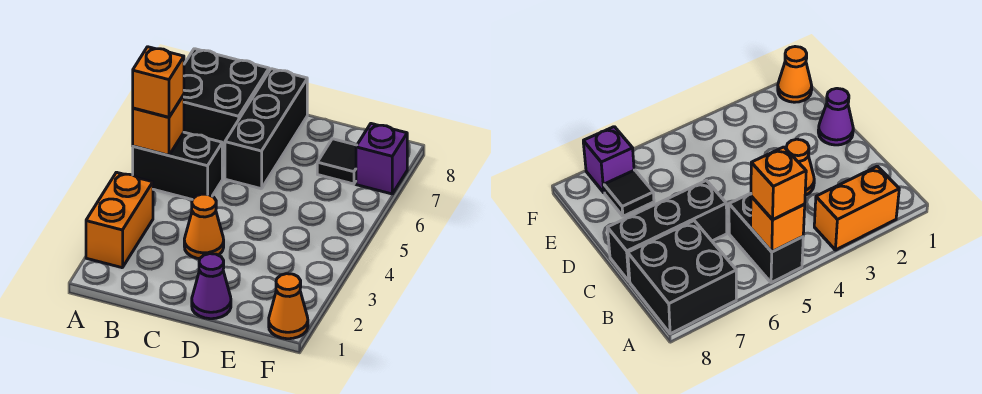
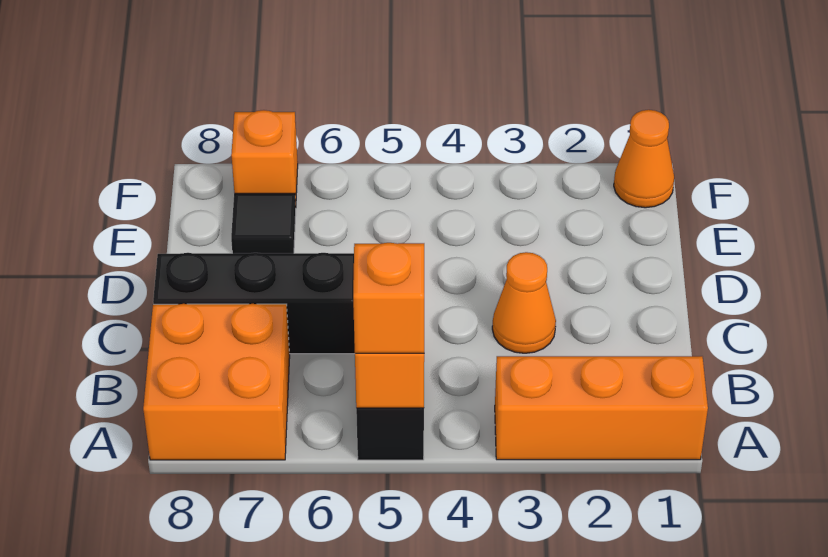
orange brick A2:A3 level 1 -> orange brick A1:A3 level 1
black brick A7:B8 level 1 -> orange brick A7:B8 level 1
purple cone D1 level 1 -> none
purple brick F7 level 1 -> orange brick F7 level 1

